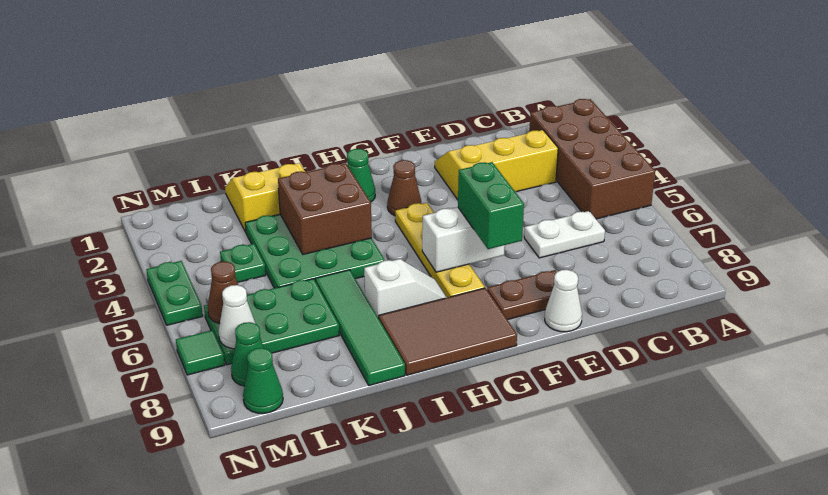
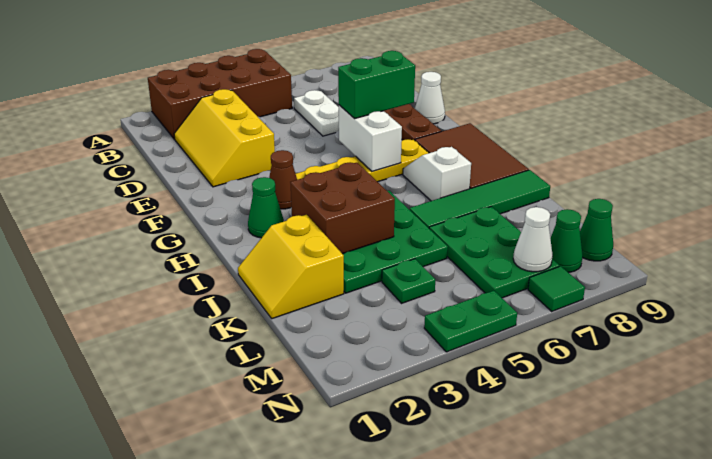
brown cone M6 level 2 -> none

